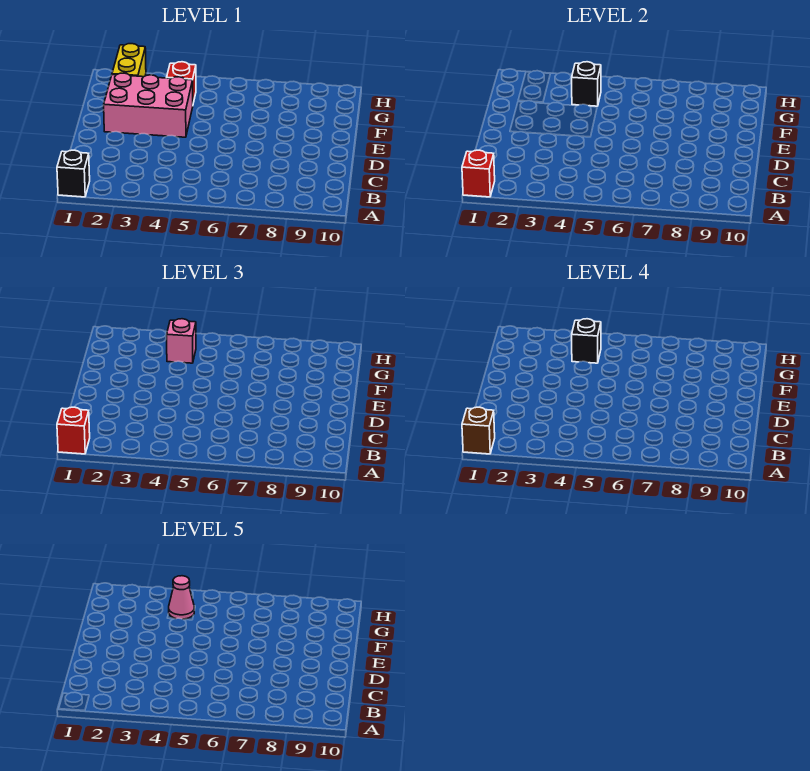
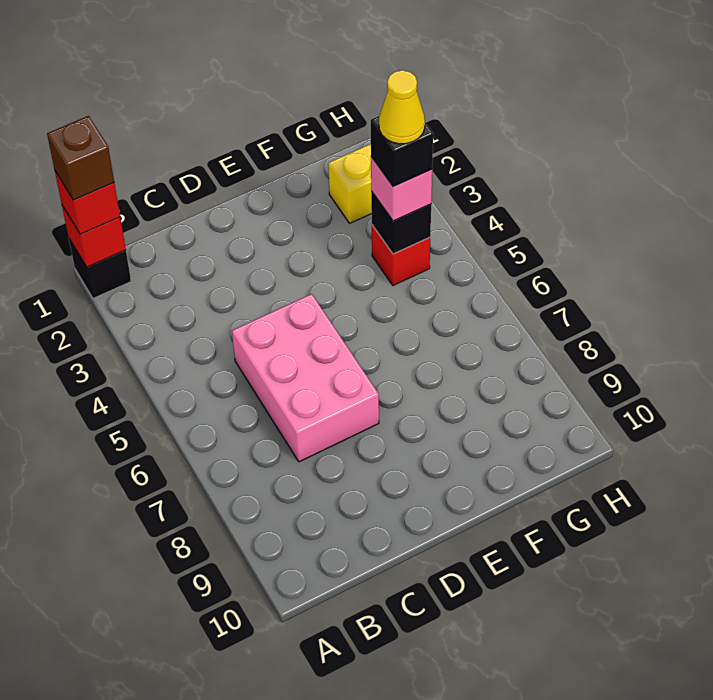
pink brick E2:F4 level 1 -> pink brick C5:D7 level 1
pink cone G4 level 5 -> yellow cone G4 level 5

